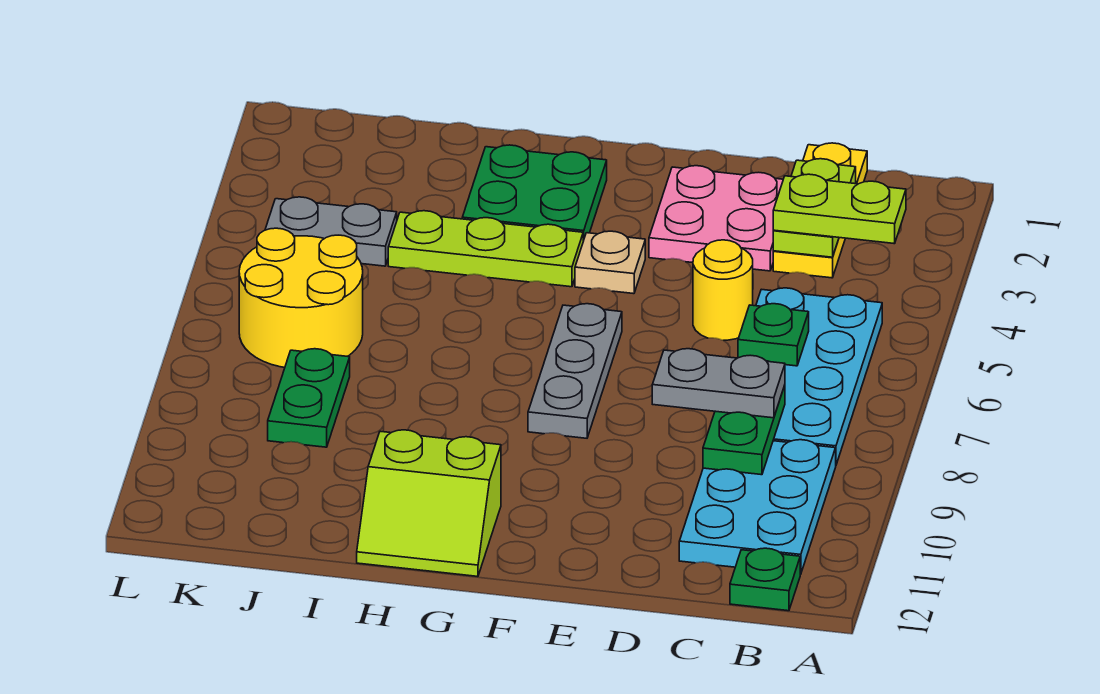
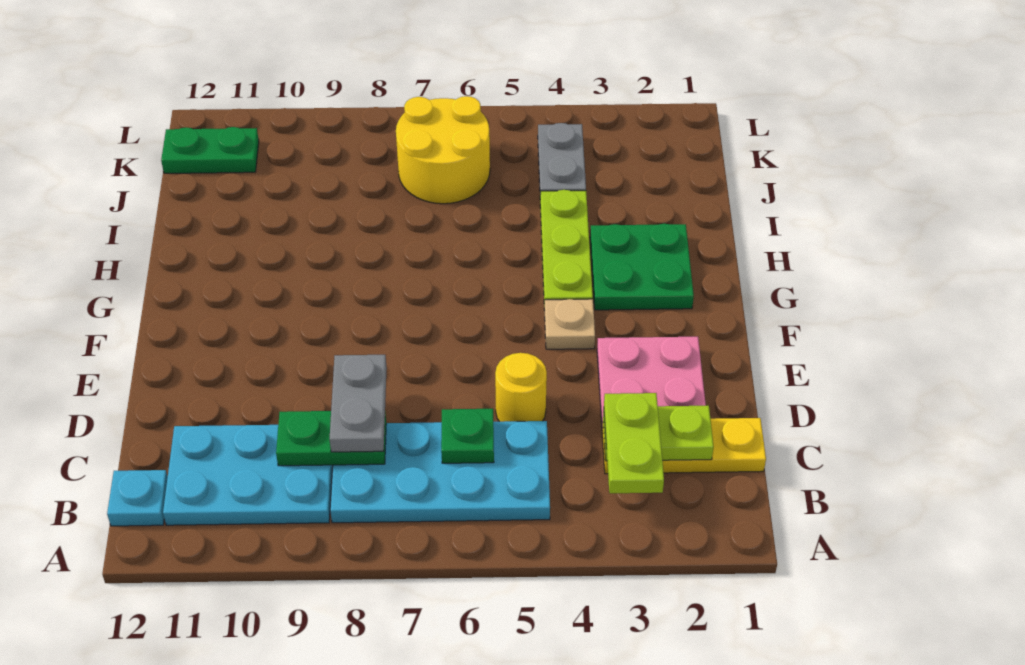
green plate B12 level 1 -> cyan plate B12 level 1
grey plate F6:F8 level 1 -> none
lime slope G11:H12 level 1 top 11 -> none
green plate J8:J9 level 1 -> green plate K11:K12 level 1

